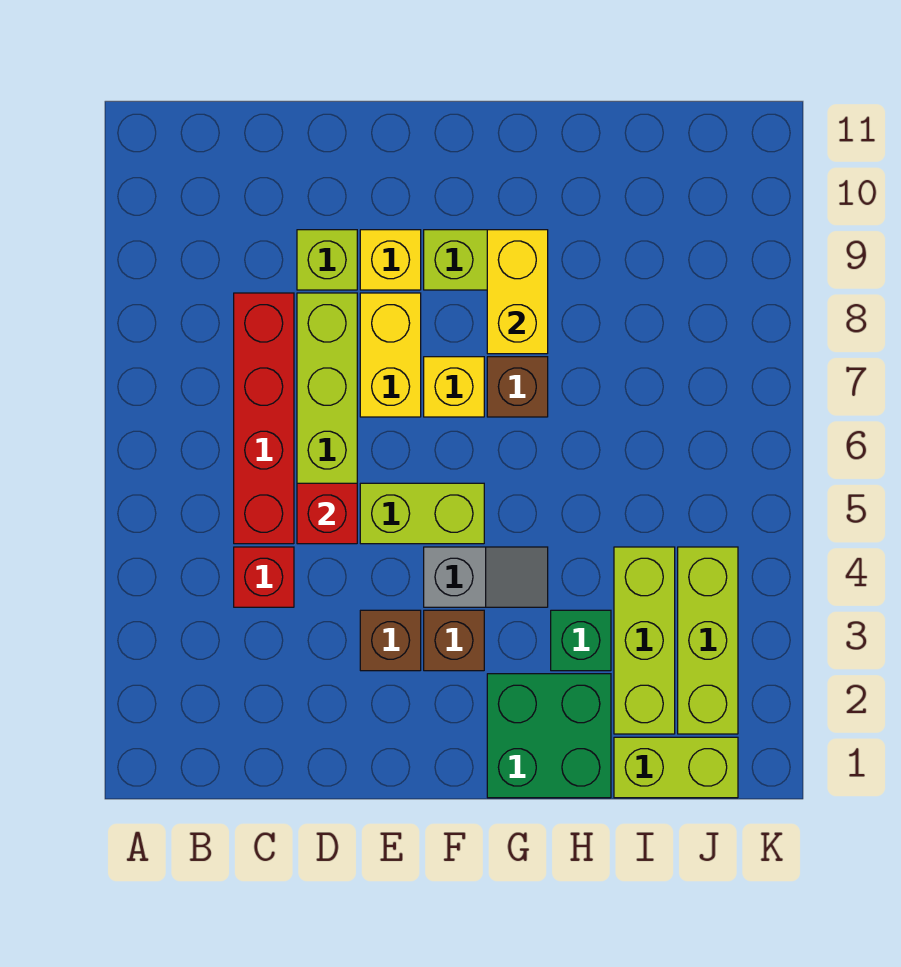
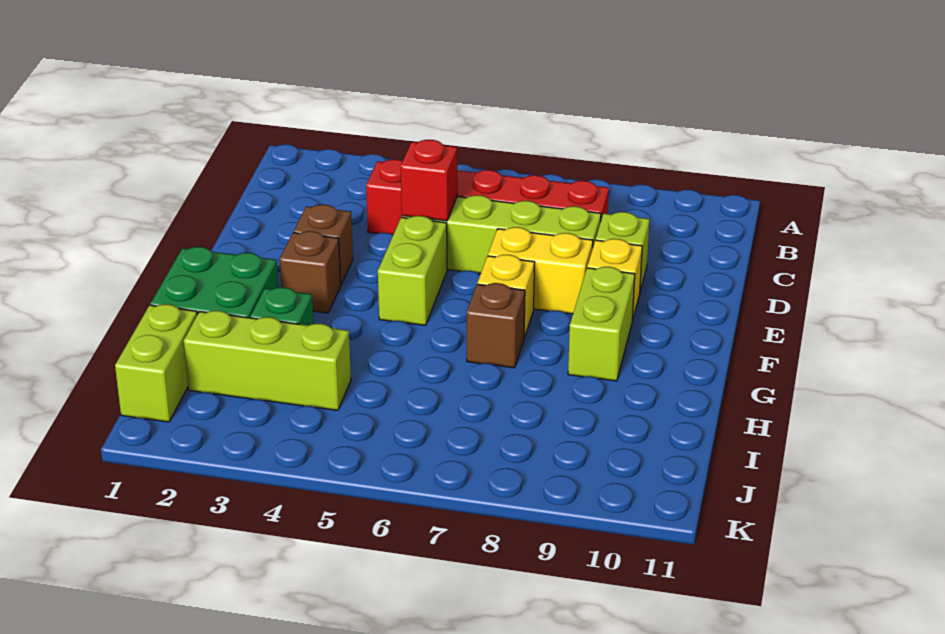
grey slope F4:G4 level 1 top F -> none
yellow brick G8:G9 level 2 -> none
lime brick J2:J4 level 1 -> none

